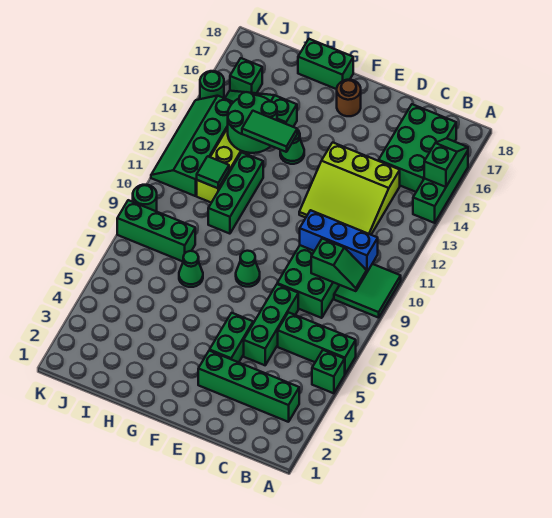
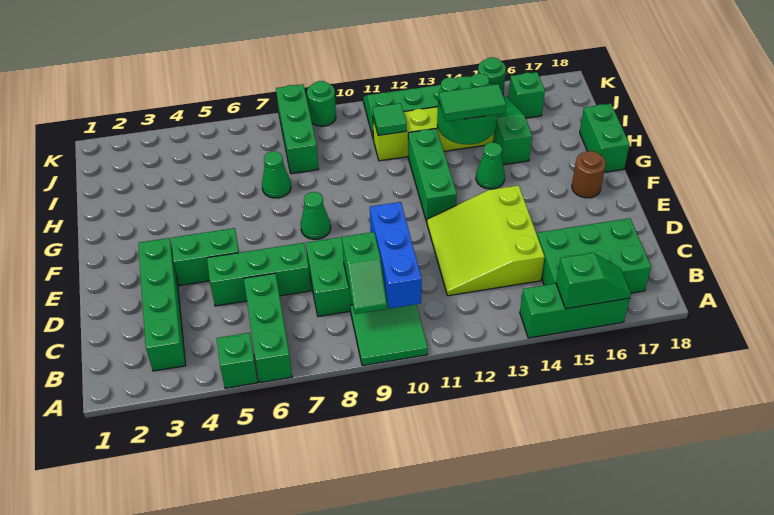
green tile G13:H13 level 3 -> green tile H13:H14 level 3
green brick H10:H12 level 1 -> green brick F12:H12 level 1

